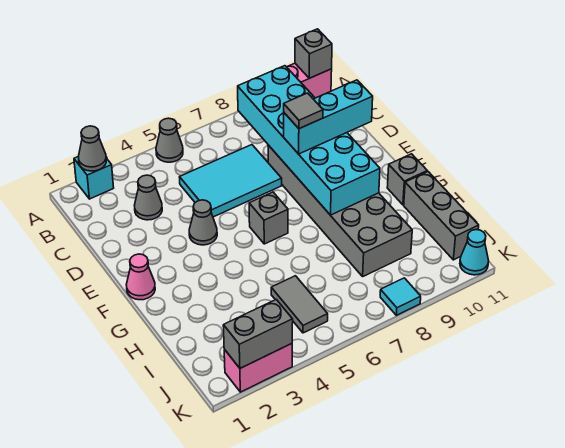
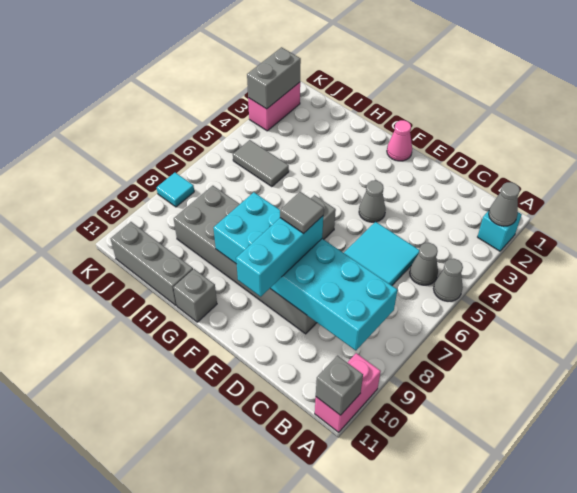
grey cone C3 level 1 -> grey cone B5 level 1
cyan cone K11 level 1 -> none

